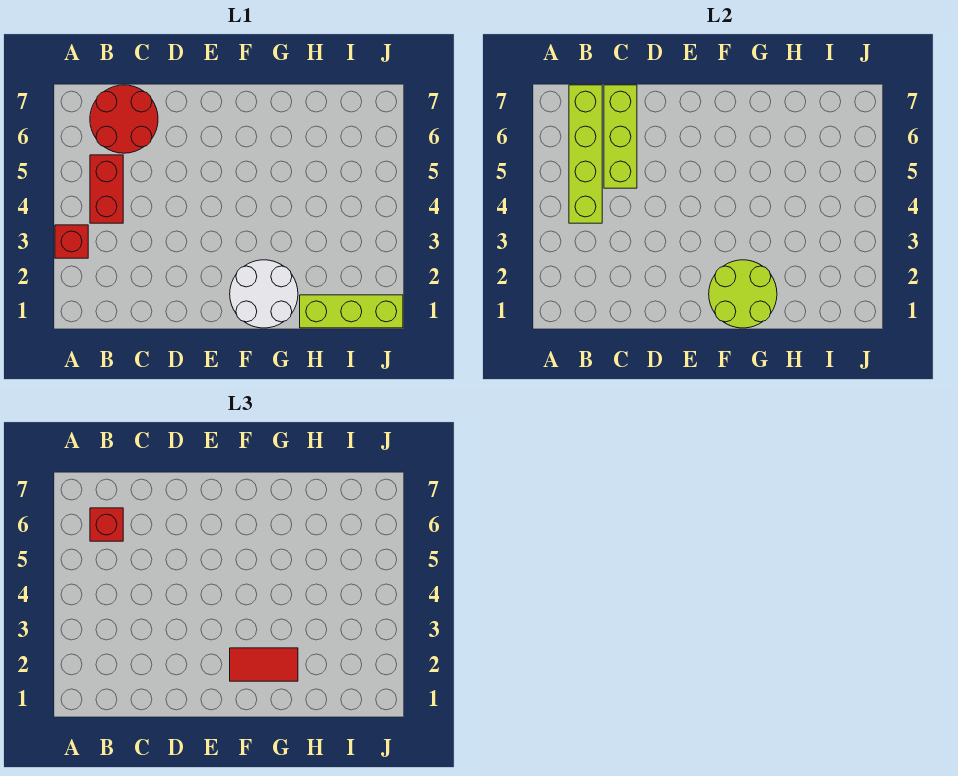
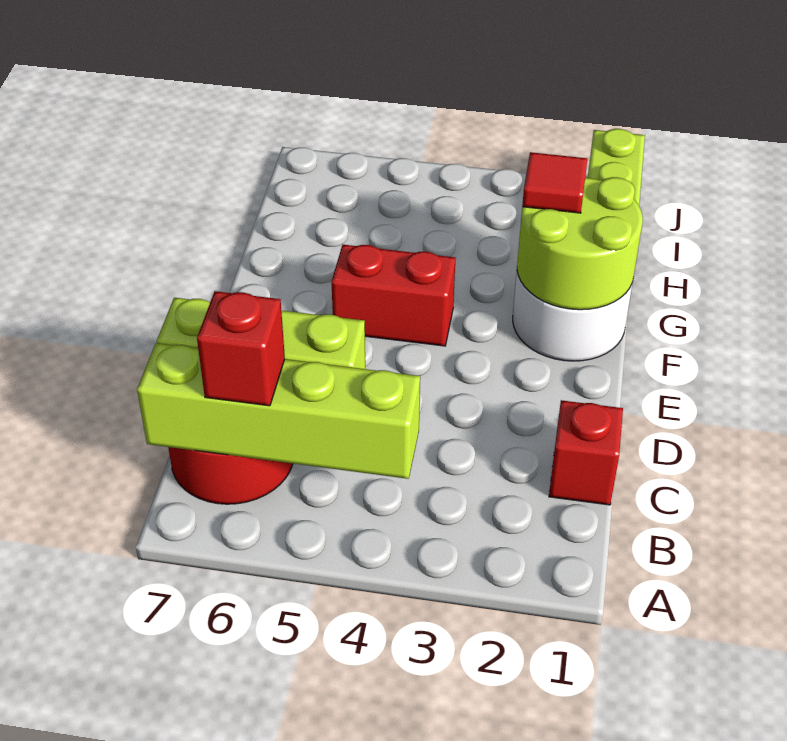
red brick A3 level 1 -> red brick C1 level 1
red brick B4:B5 level 1 -> red brick F4:F5 level 1
red tile F2:G2 level 3 -> red tile G2 level 3

